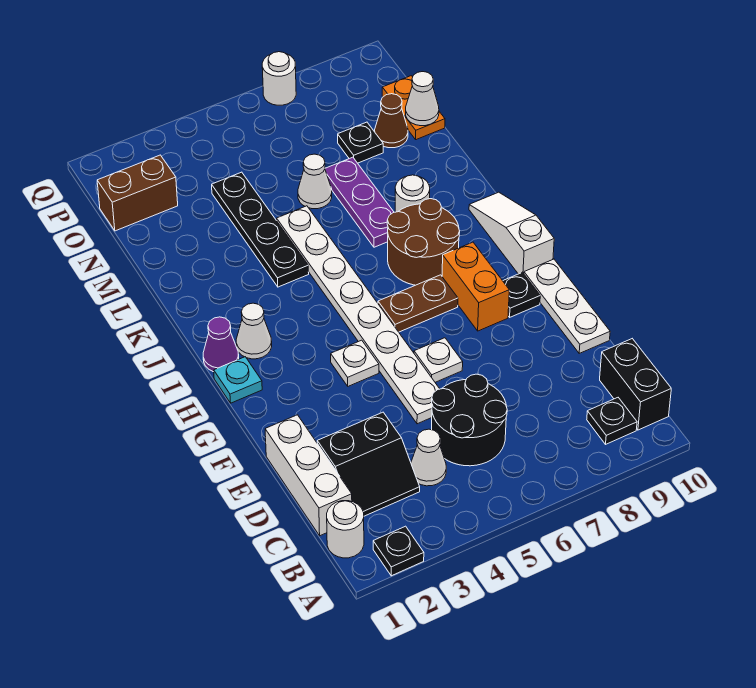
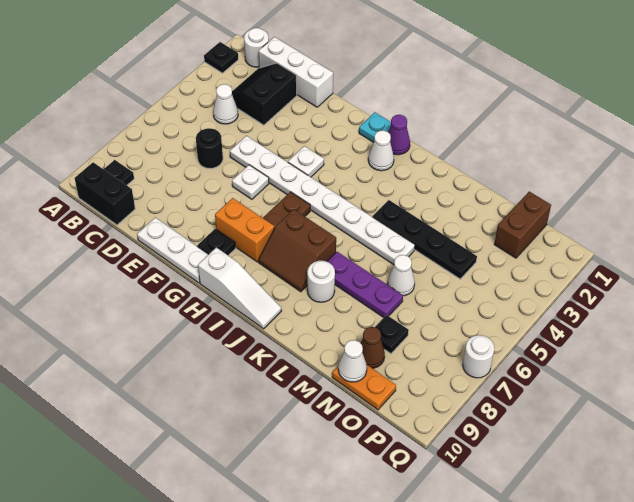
black round brick C5:D6 level 1 -> black round brick D6 level 1
brown round brick I7:J8 level 1 -> brown slope I7:J8 level 1 top 7

